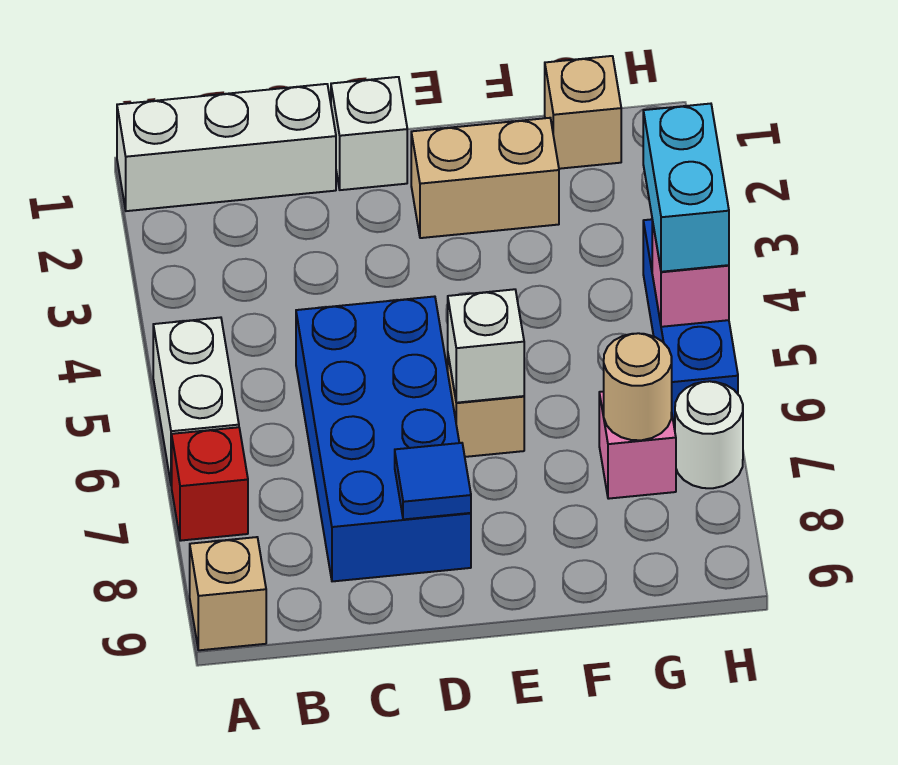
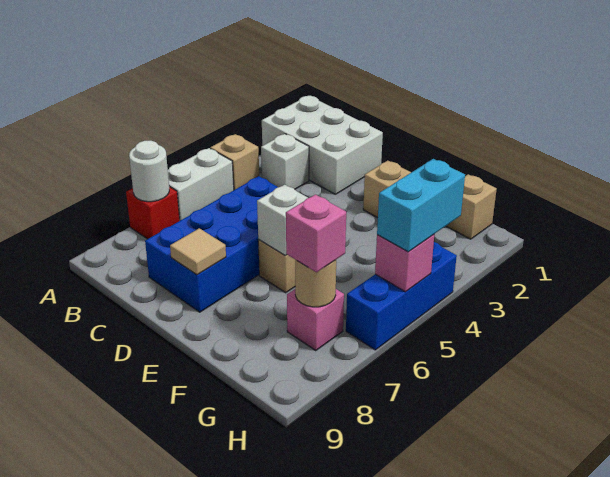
white brick A1:C1 level 1 -> white brick A1:C2 level 1
tan brick A9 level 1 -> tan brick A4 level 1
white brick D1 level 1 -> white brick B3 level 1
blue tile D8 level 2 -> tan tile D8 level 2
none -> pink brick G7 level 3
white round brick H7 level 1 -> white round brick A7 level 2

